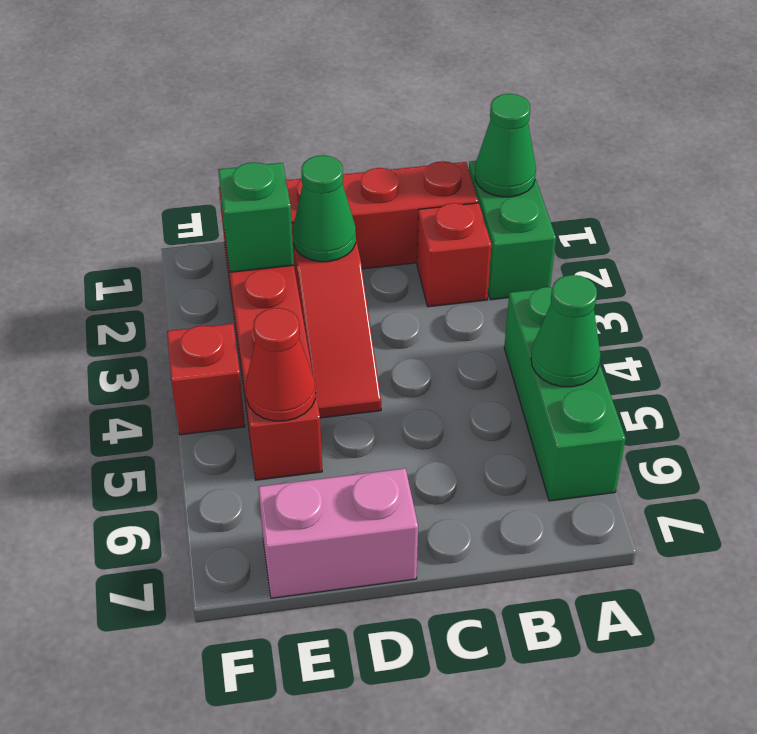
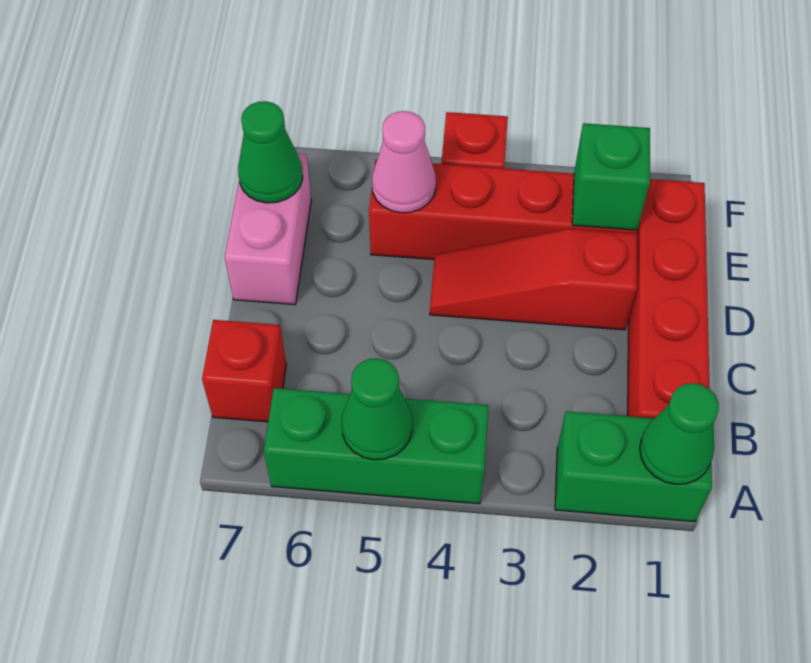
red brick B2 level 1 -> red brick B7 level 1
green cone D2 level 2 -> green cone E7 level 2
red cone E5 level 2 -> pink cone E5 level 2

